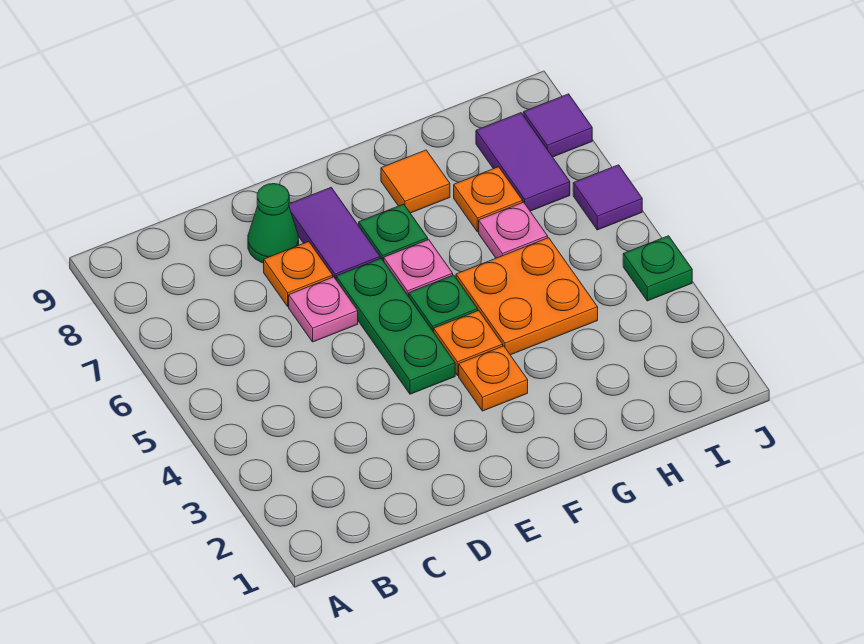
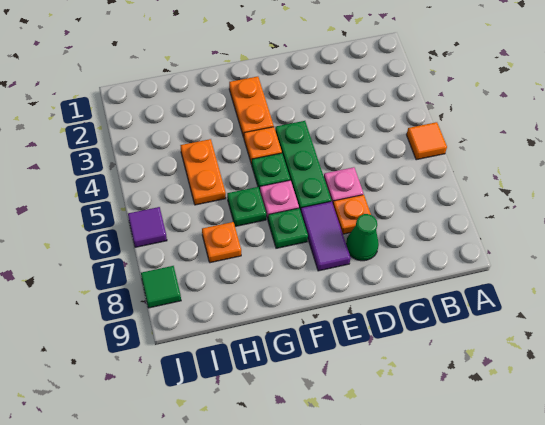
orange plate F3 level 1 -> orange plate F2:F3 level 1
orange plate G4:H5 level 1 -> orange plate H4:H5 level 1
orange tile G8 level 1 -> orange tile A5 level 1
pink plate H6 level 1 -> none
purple tile I7:I8 level 1 -> none
green plate J4 level 1 -> green plate G6 level 1
purple tile J8 level 1 -> green tile J8 level 1

